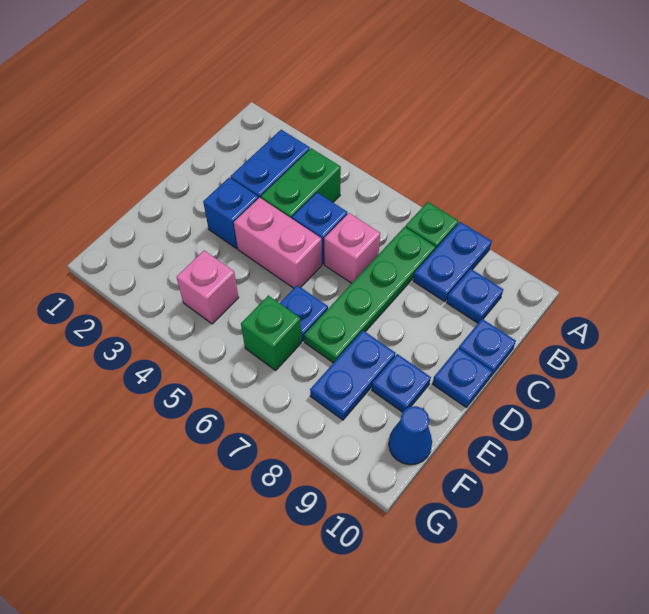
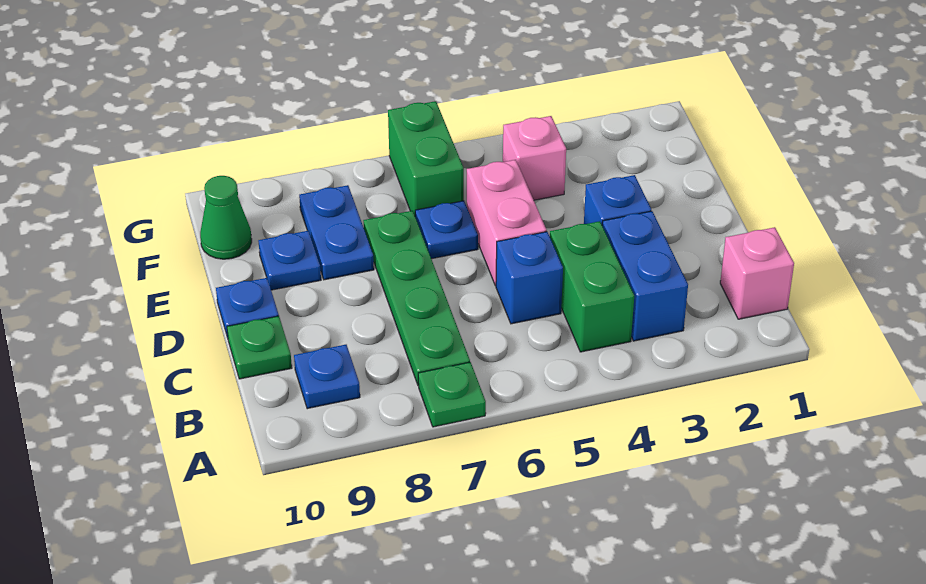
blue plate A8:B8 level 1 -> none
pink brick C6 level 1 -> pink brick B1 level 1
blue plate C10 level 1 -> green plate C10 level 1
pink brick D4:D5 level 1 -> pink brick D5:E5 level 1
green brick F6 level 1 -> green brick F6:G6 level 1
blue cone F10 level 1 -> green cone F10 level 1

